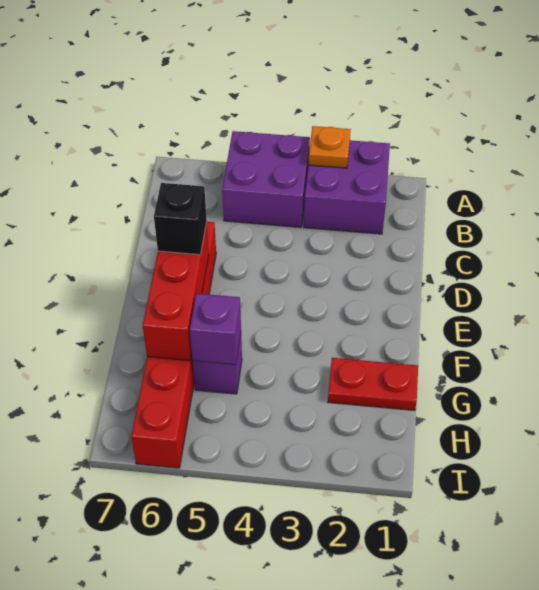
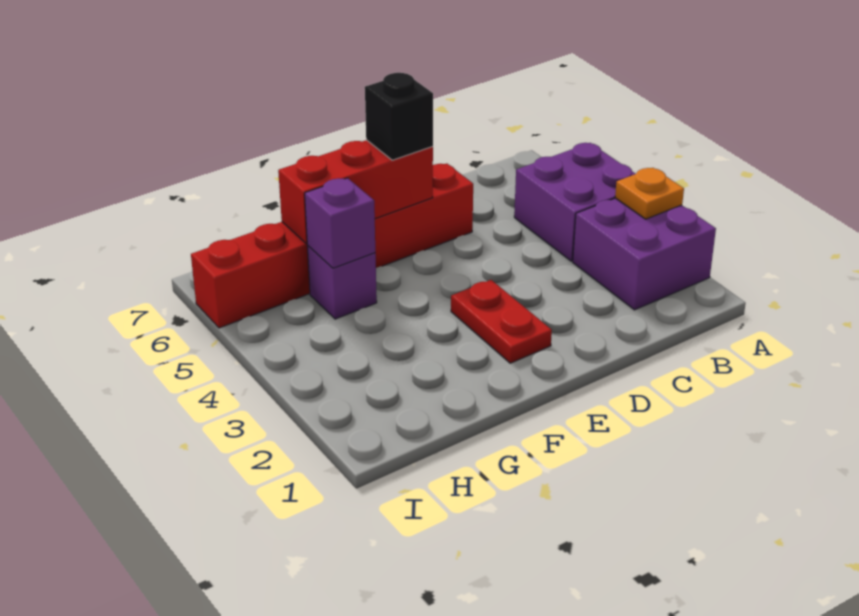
red plate G1:G2 level 1 -> red plate E2:E3 level 1

